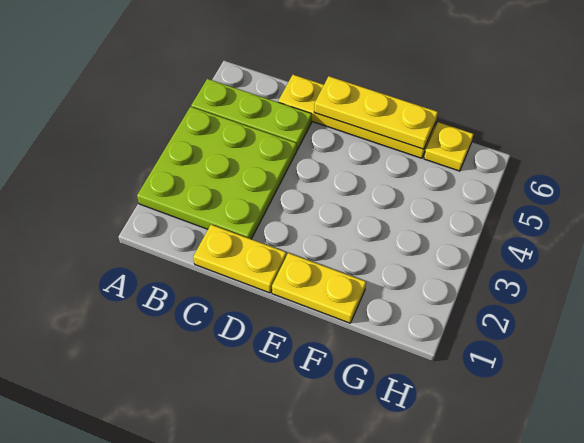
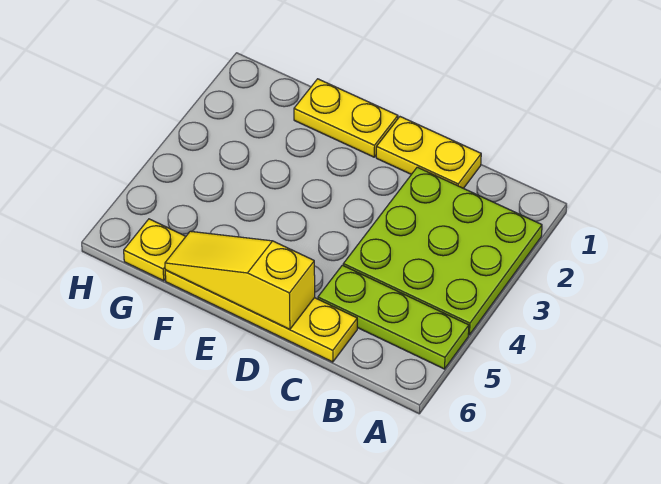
yellow plate D6:F6 level 2 -> yellow slope D6:F6 level 2 top D

